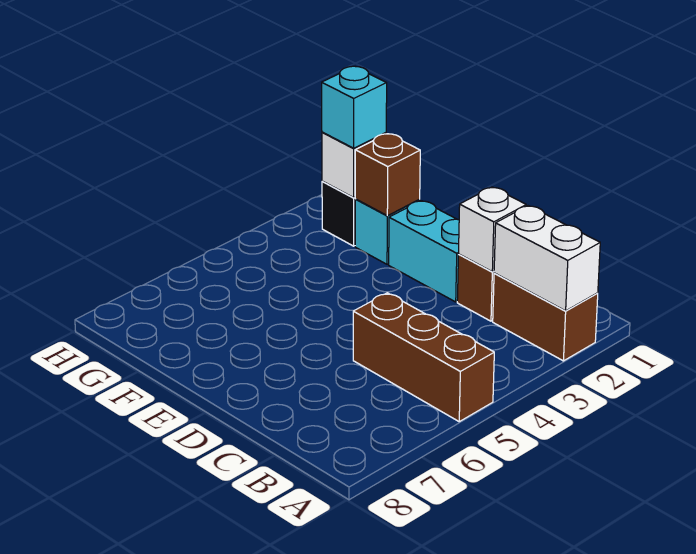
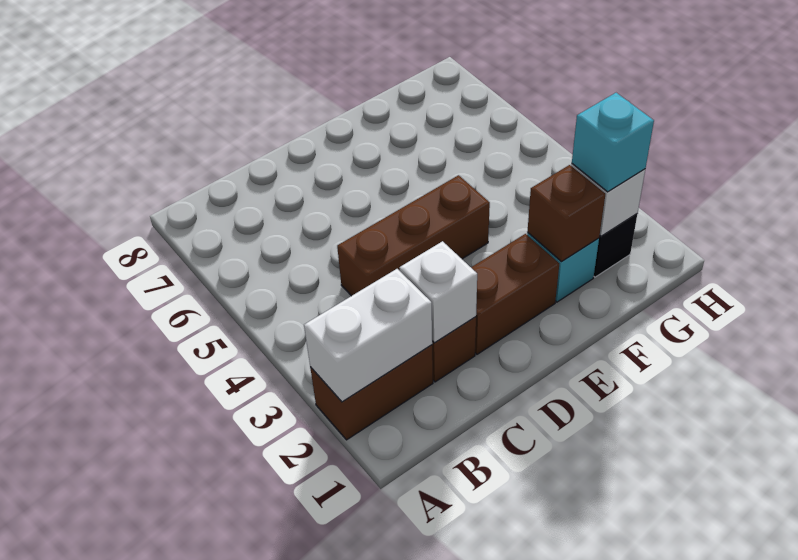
brown brick A5:C5 level 1 -> brown brick C4:E4 level 1
cyan brick D2:E2 level 1 -> brown brick D2:E2 level 1

